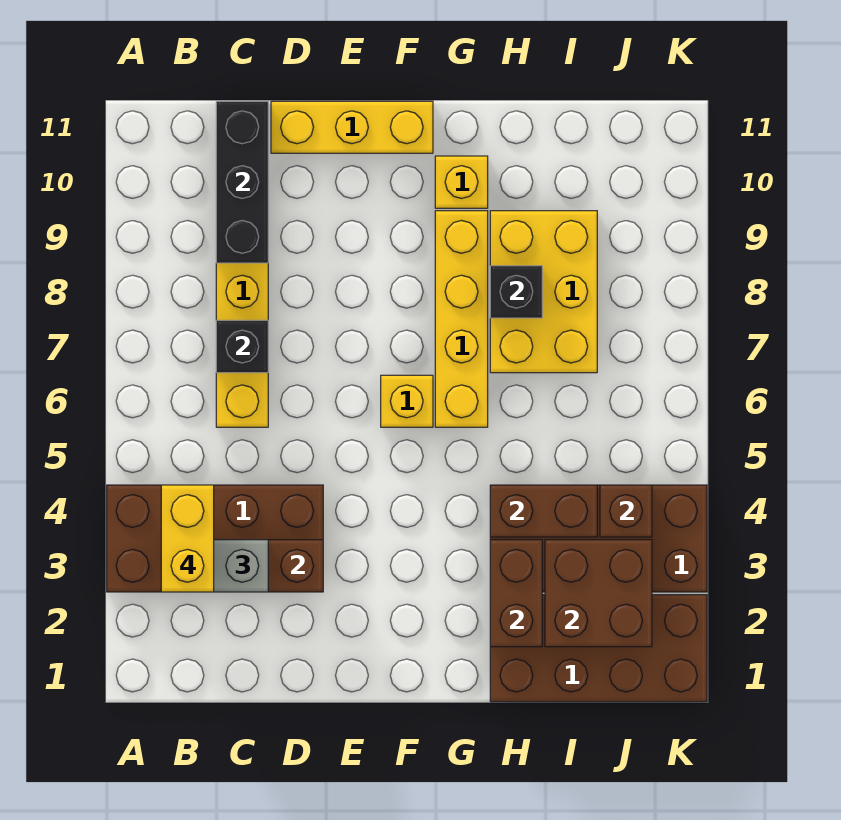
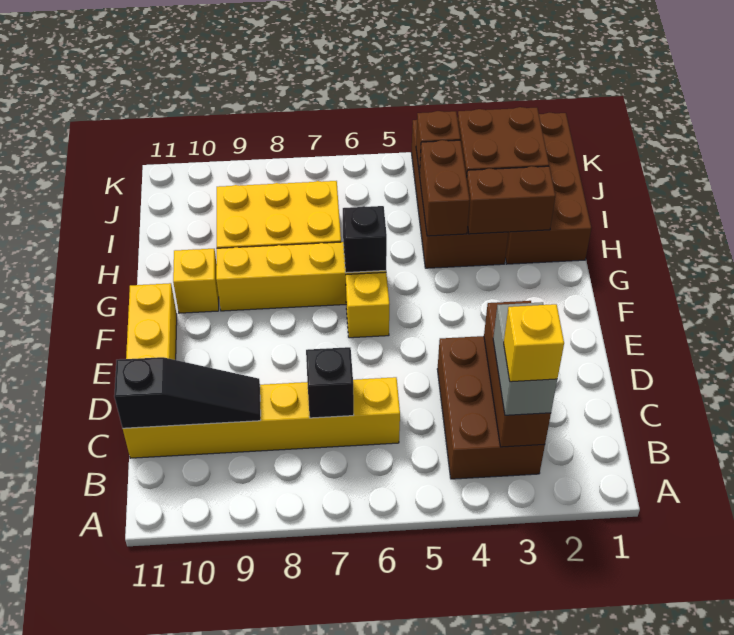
brown brick A3:D4 level 1 -> brown brick B3:D4 level 1
yellow brick B3:B4 level 4 -> yellow brick B3 level 4
black brick C9:C11 level 2 -> black slope C9:C11 level 2 top 11
black brick H8 level 2 -> black brick G6 level 2

